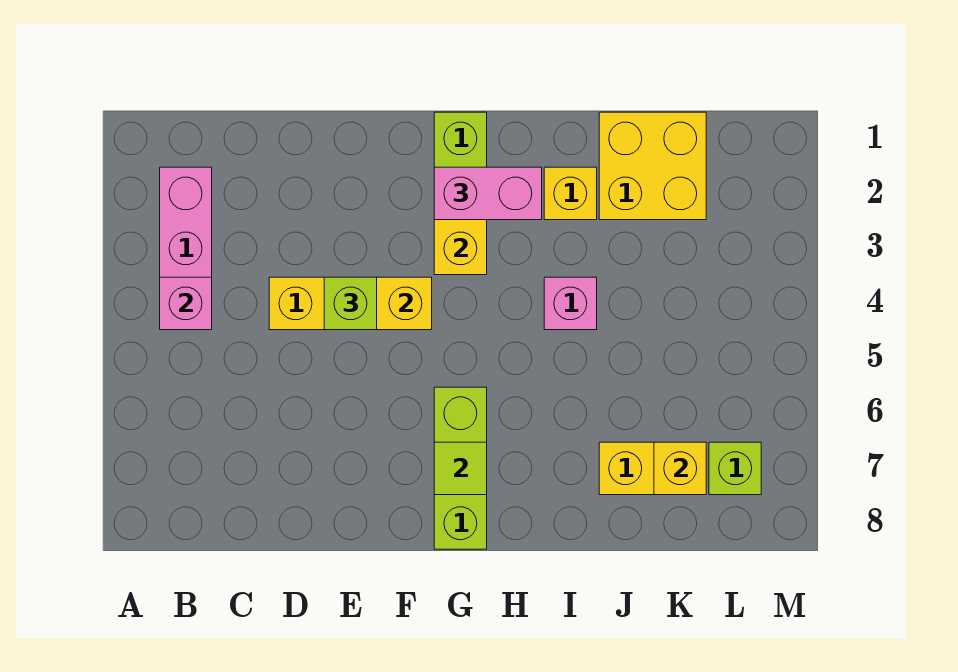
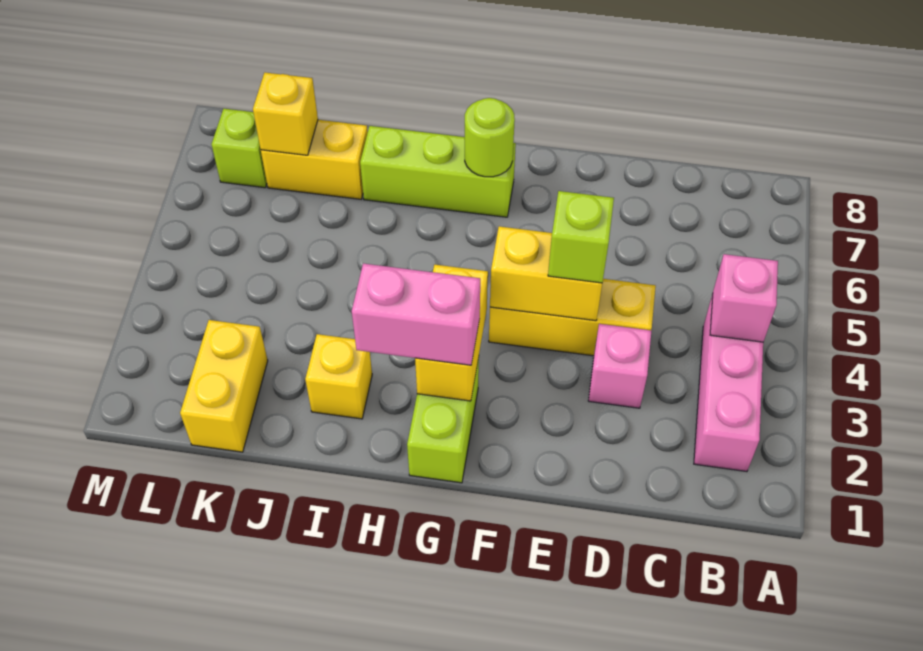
lime brick G6:G8 level 1 -> lime brick G7:I7 level 1
lime tile G7 level 2 -> lime round brick G7 level 2
pink brick I4 level 1 -> pink brick D3 level 1
yellow brick J1:K2 level 1 -> yellow brick K1:K2 level 1

